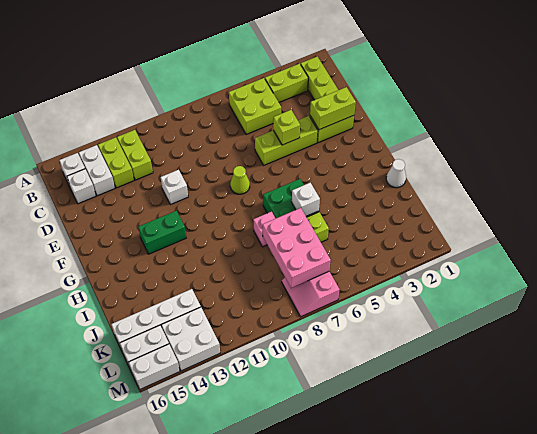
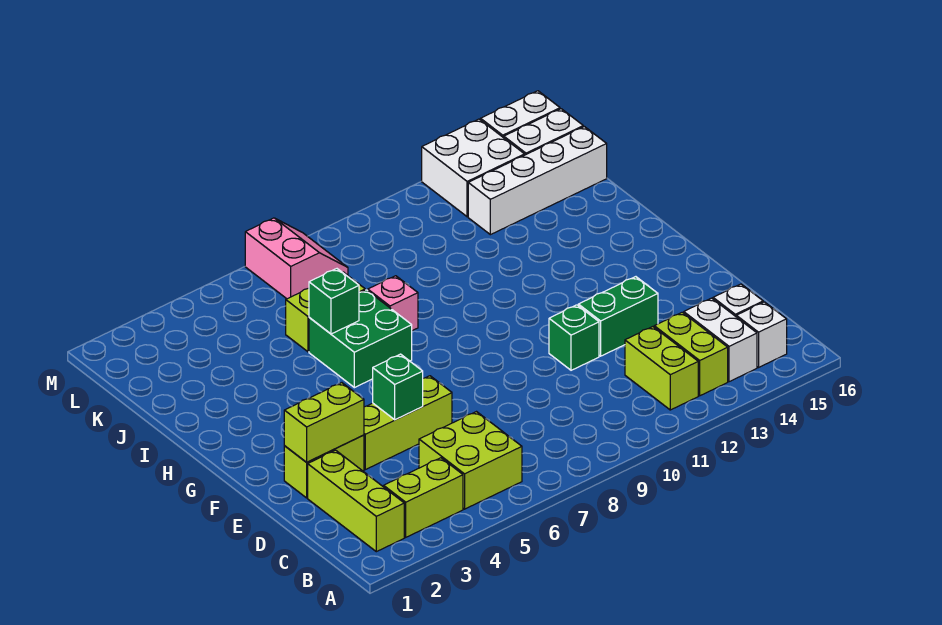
lime brick E5 level 2 -> green brick E5 level 2
white brick E11 level 1 -> green brick E11 level 1
lime cone F8 level 1 -> none
green brick G12:G13 level 1 -> green brick E12:E13 level 1
white cone I1 level 1 -> none
white brick I6 level 2 -> green brick I6 level 2
pink brick J7:L8 level 2 -> none

